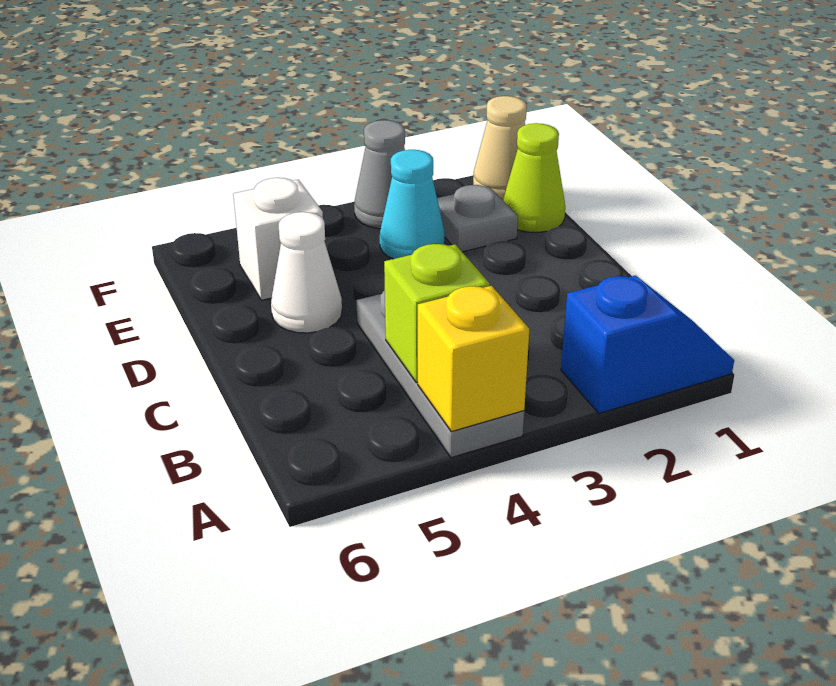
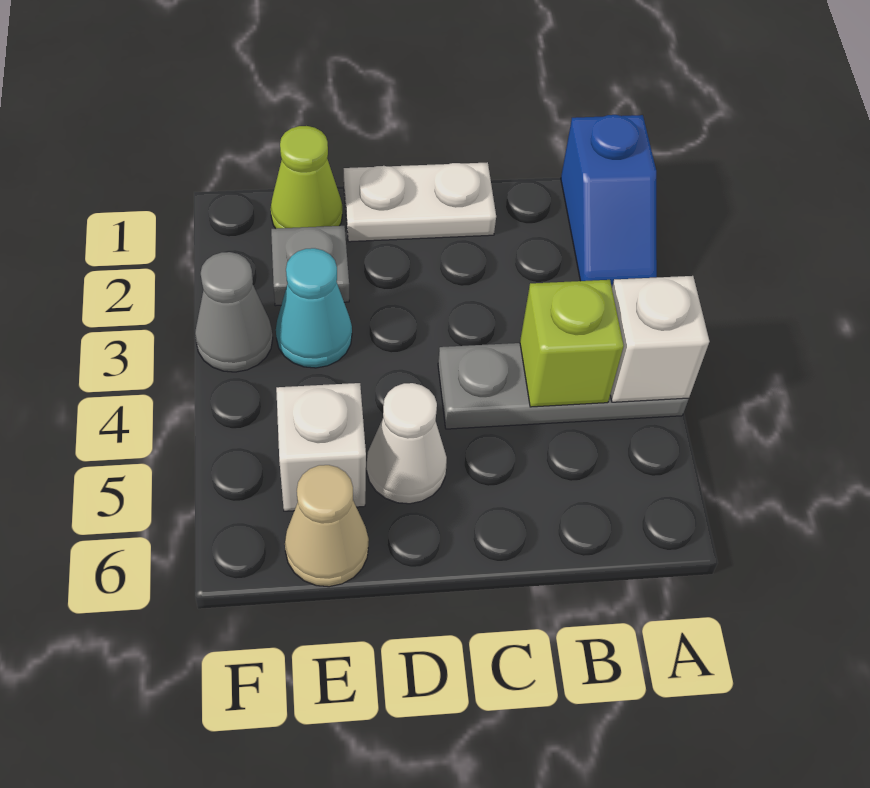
blue slope A1:A2 level 1 top 2 -> blue slope A1:A2 level 1 top 1
yellow brick A4 level 2 -> white brick A4 level 2
none -> white plate C1:D1 level 1
tan cone F1 level 1 -> tan cone E6 level 1

